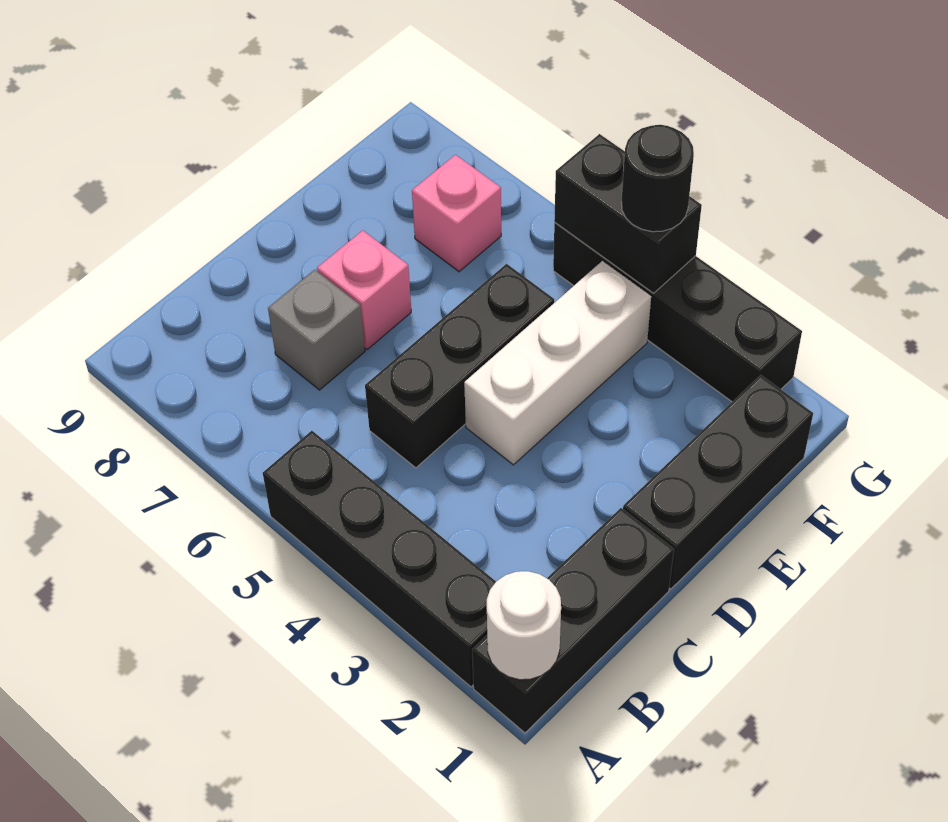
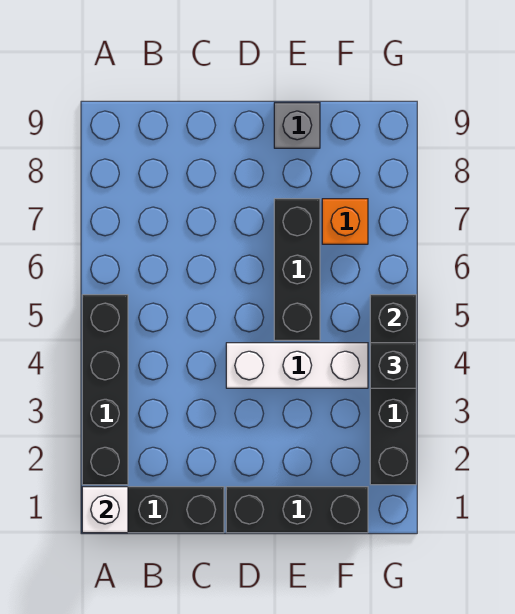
white round brick A1 level 2 -> white brick A1 level 2
black brick C5:E5 level 1 -> black brick E5:E7 level 1
grey brick C7 level 1 -> grey brick E9 level 1
pink brick D7 level 1 -> none
pink brick F7 level 1 -> orange brick F7 level 1
black round brick G4 level 3 -> black brick G4 level 3

